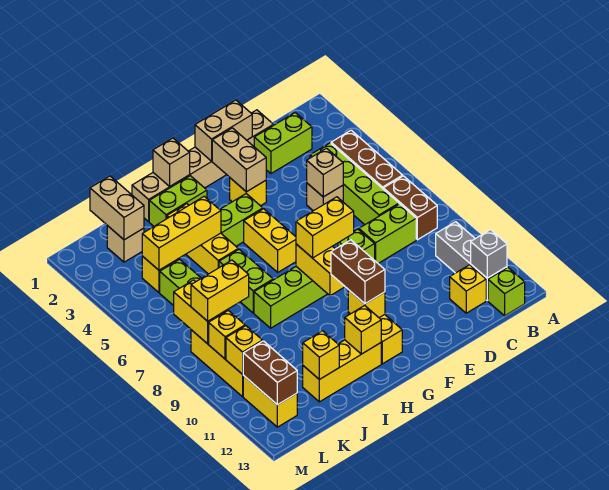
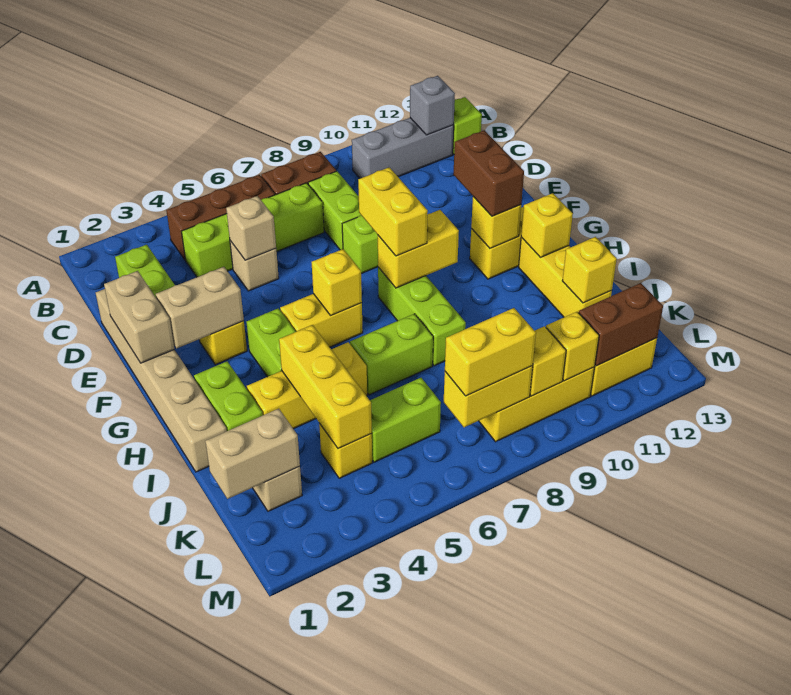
yellow brick C12 level 1 -> yellow brick G6 level 2
brown brick G10:G11 level 3 -> brown brick F11:G11 level 3
tan brick H1 level 2 -> none
yellow brick K8:L8 level 3 -> yellow brick L7:L8 level 3

